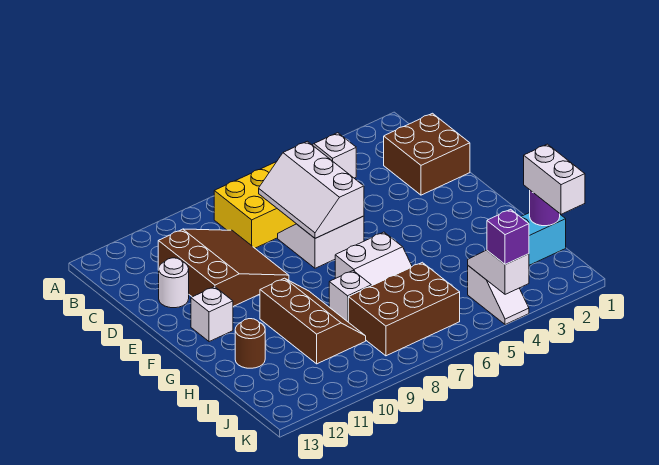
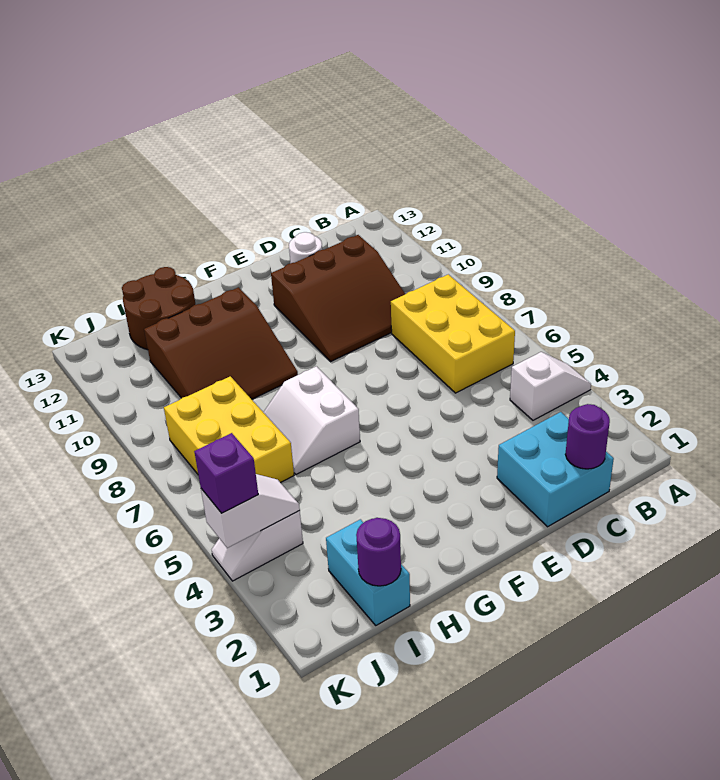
brown brick C1:D2 level 1 -> cyan brick C1:D2 level 1
none -> purple round brick C1 level 2
white slope C6:E7 level 2 top 6 -> none
white slope D6:E7 level 1 top E -> none
white brick F12 level 1 -> none
brown slope G9:I10 level 1 top 10 -> brown slope G9:I11 level 1 top 11
white brick H8 level 1 -> none
brown round brick H12 level 1 -> brown round brick H12:I13 level 1
white brick I1:J1 level 3 -> none
brown brick I6:J8 level 1 -> yellow brick I6:J8 level 1

